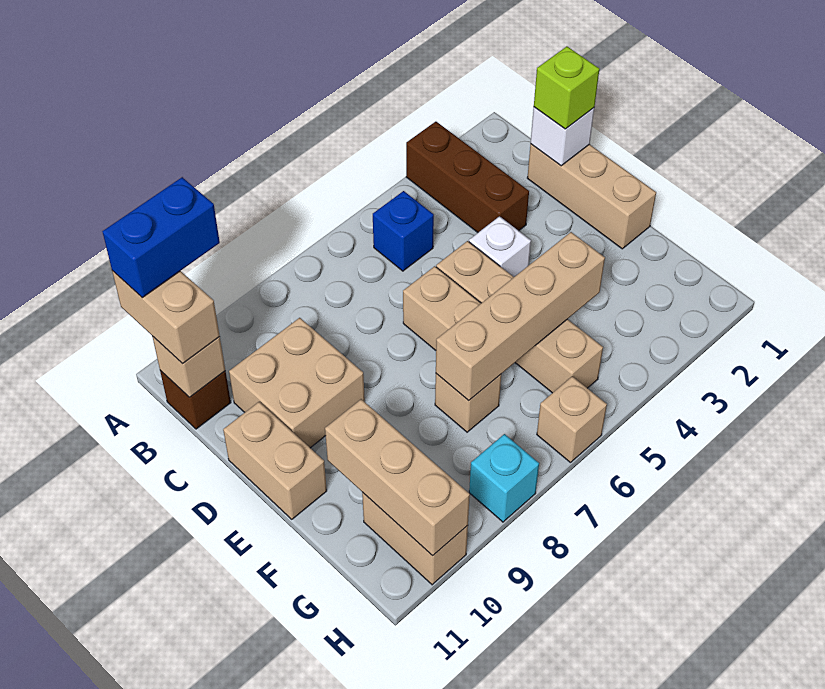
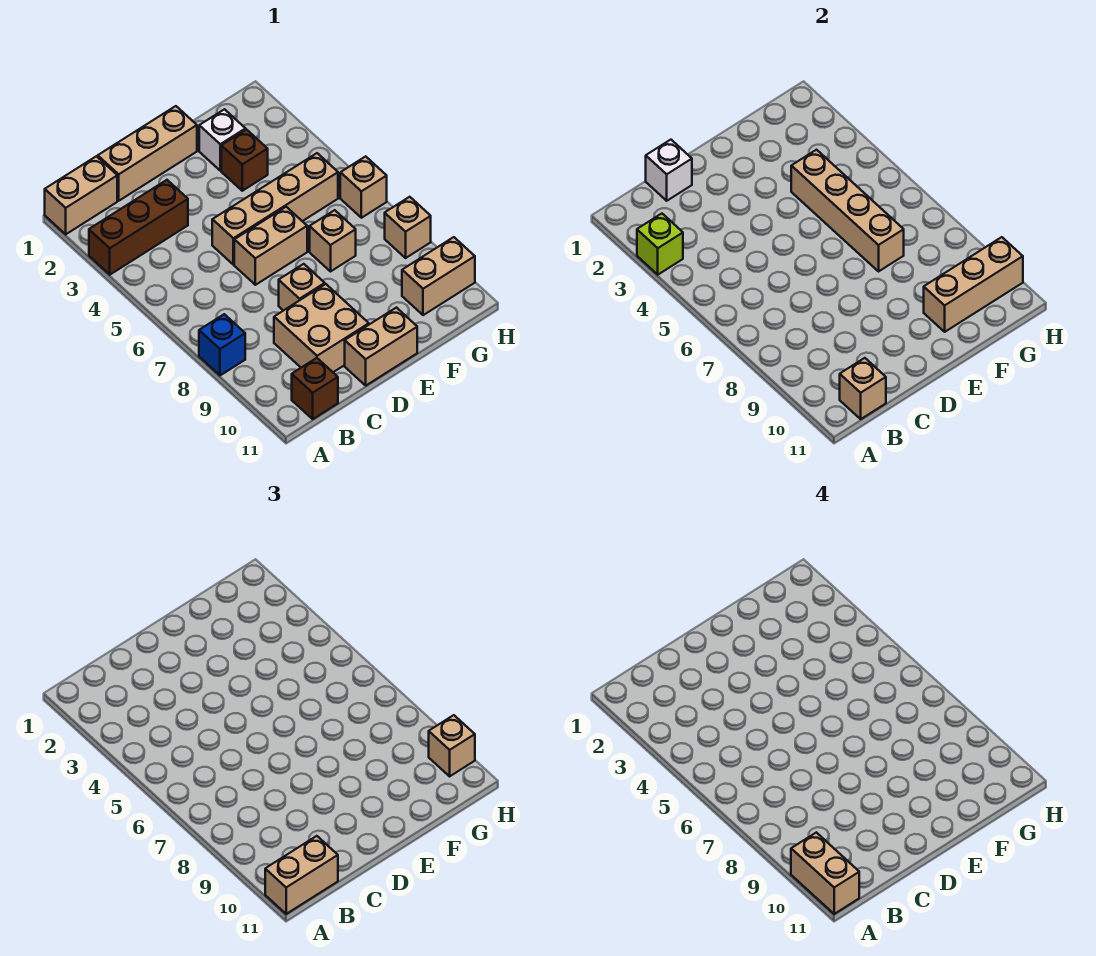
none -> tan brick A1:B1 level 1
blue brick A10:A11 level 4 -> tan brick A10:A11 level 4
blue brick B5 level 1 -> blue brick A8 level 1
lime brick C1 level 3 -> lime brick A3 level 2
white brick D4 level 1 -> white brick F2 level 1
none -> tan brick D8 level 1
none -> brown brick F3 level 1
cyan brick H8 level 1 -> tan brick H8 level 1
none -> tan brick H10 level 3

